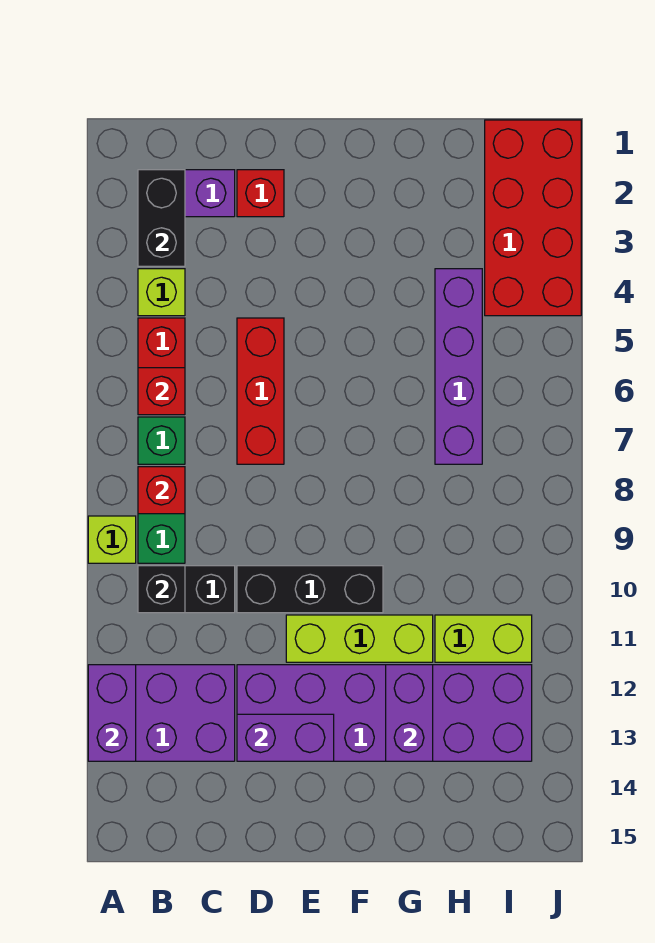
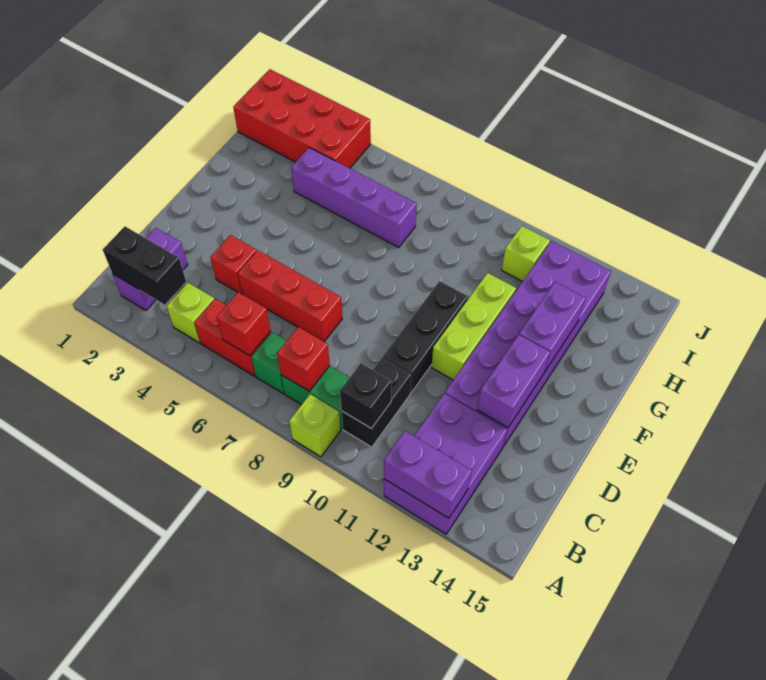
red brick D2 level 1 -> red brick D4 level 1
purple brick G12:G13 level 2 -> purple brick F13:G13 level 2
lime brick H11:I11 level 1 -> lime brick I11 level 1

